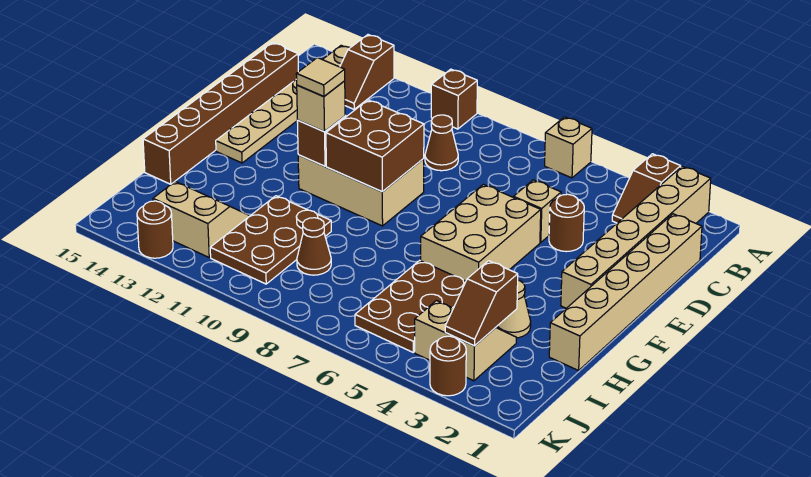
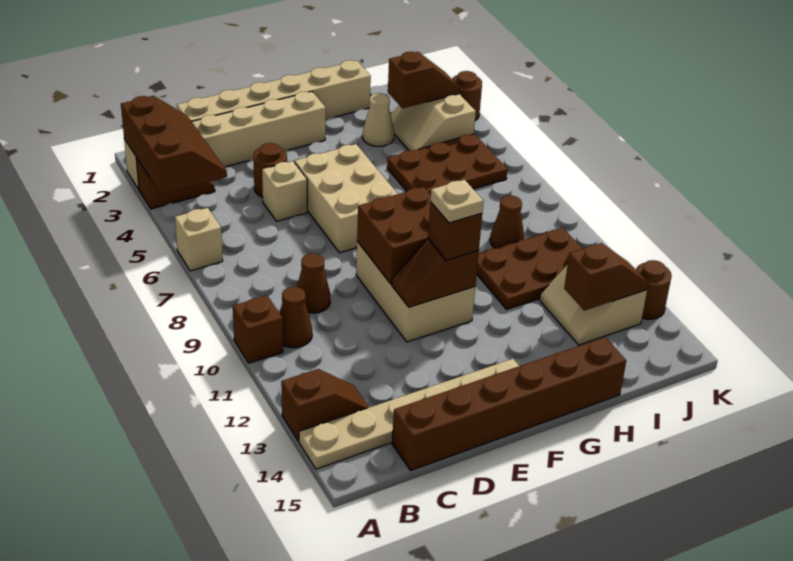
none -> brown slope A2:B4 level 2 top A
none -> brown cone B10 level 1
tan brick E5:G6 level 1 -> tan brick E5:F7 level 1
tan brick F11 level 3 -> brown brick F11 level 3
tan tile F11 level 4 -> tan plate F11 level 4
none -> brown slope I13:J13 level 2 top I

